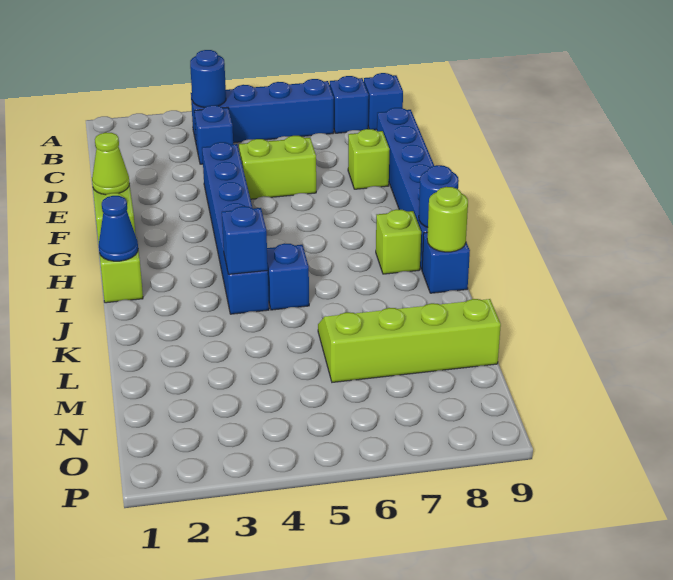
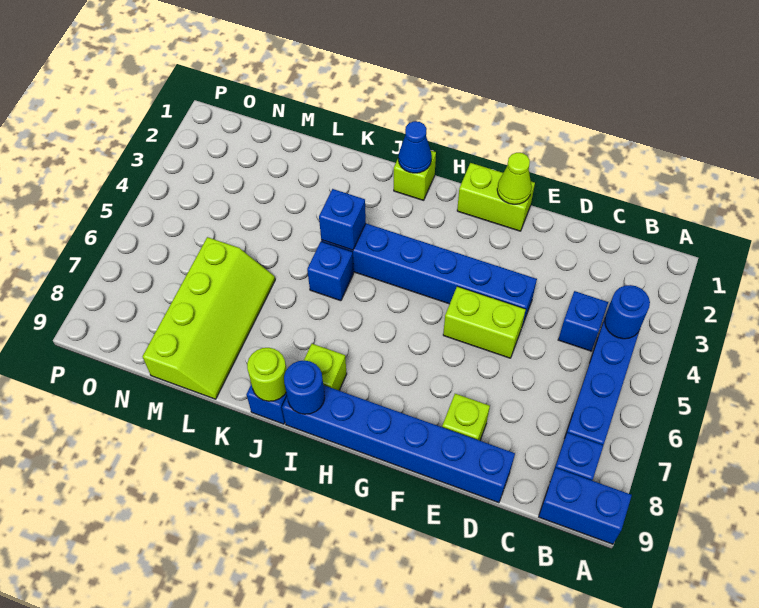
blue brick B9 level 1 -> blue brick A9:B9 level 1
lime brick E5:E6 level 1 -> lime brick E5:F5 level 1

